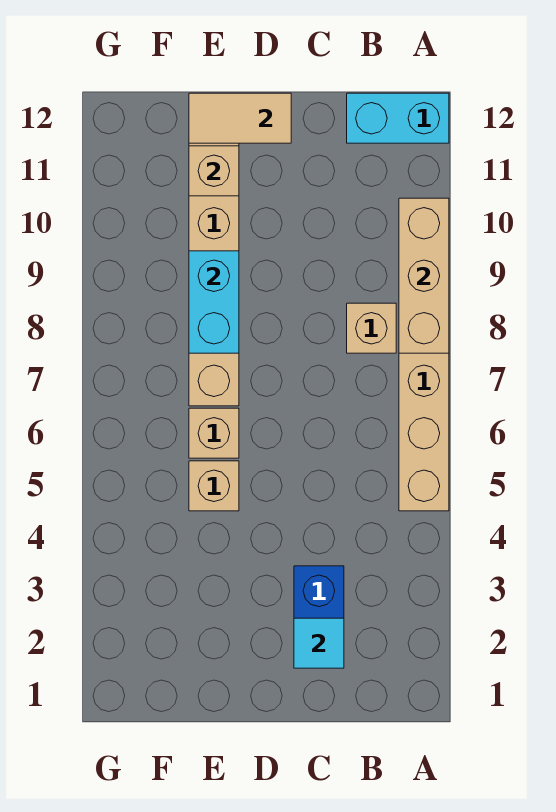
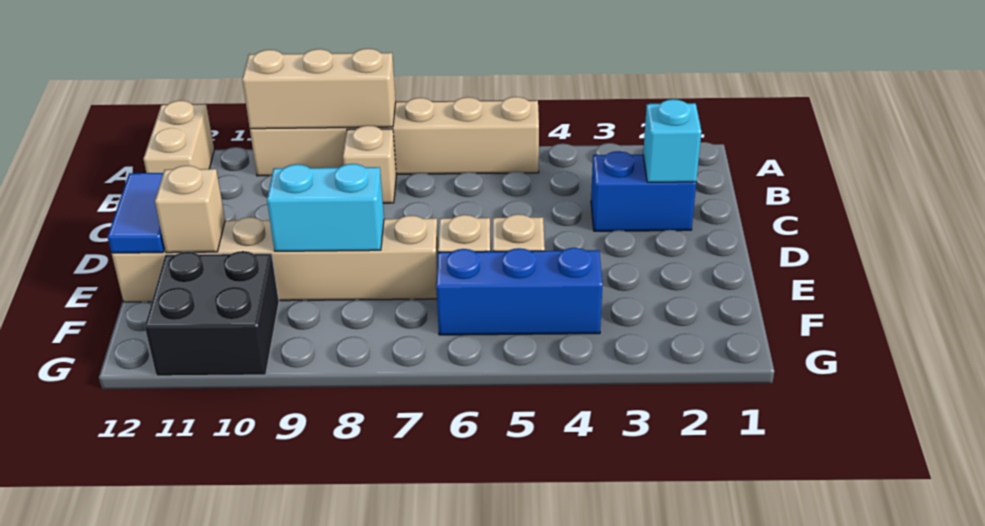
cyan brick A12:B12 level 1 -> tan brick A12:B12 level 1
cyan tile C2 level 2 -> cyan brick C2 level 2
tan tile D12:E12 level 2 -> blue tile D12:E12 level 2
none -> blue brick F4:F6 level 1
none -> black brick F10:G11 level 1

